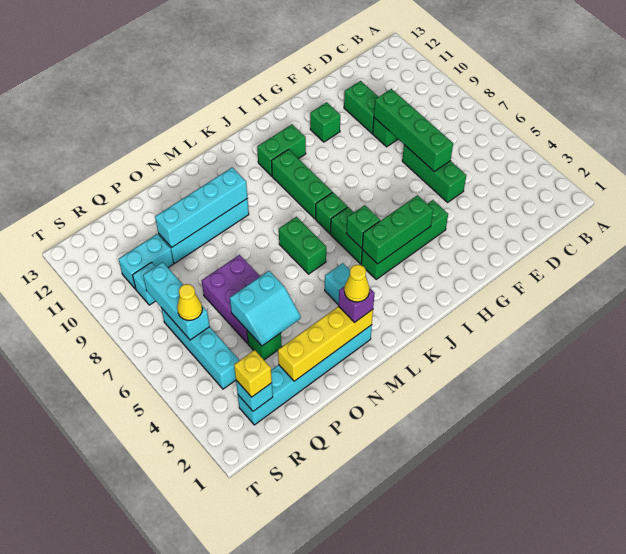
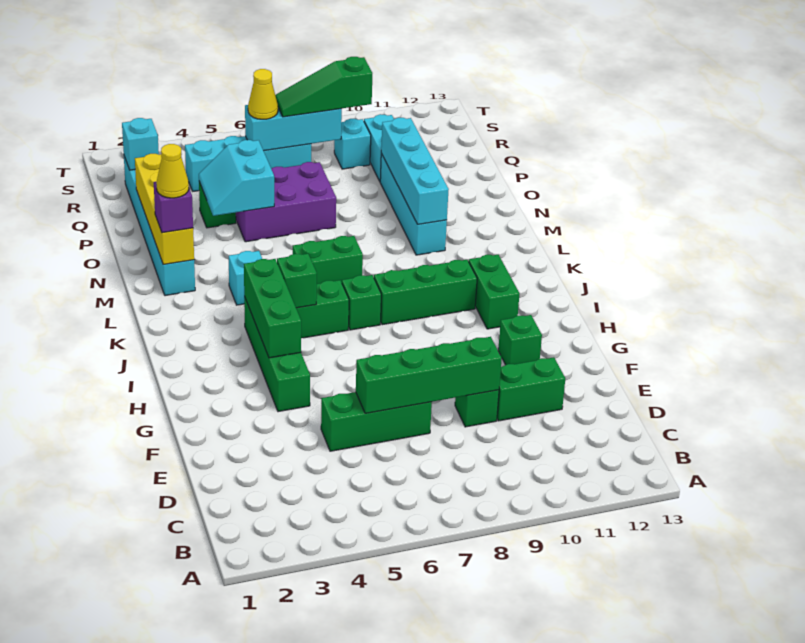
yellow brick R2 level 3 -> none
none -> green slope R7:R9 level 3 top 9

